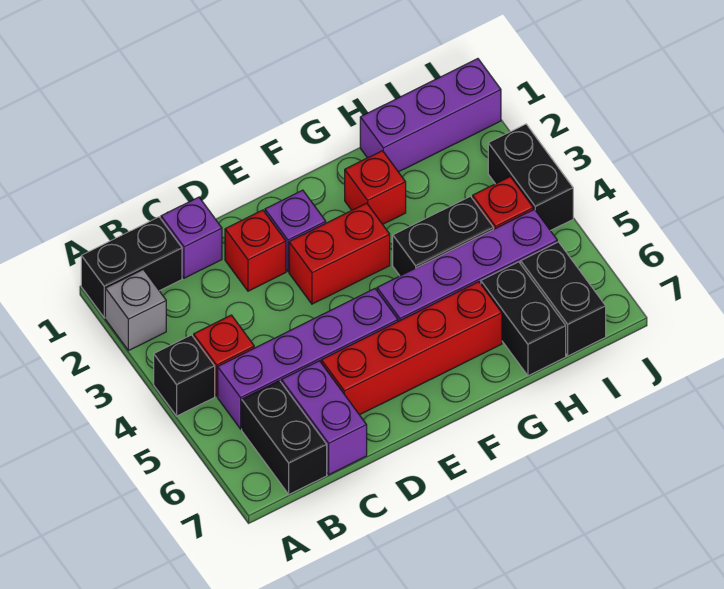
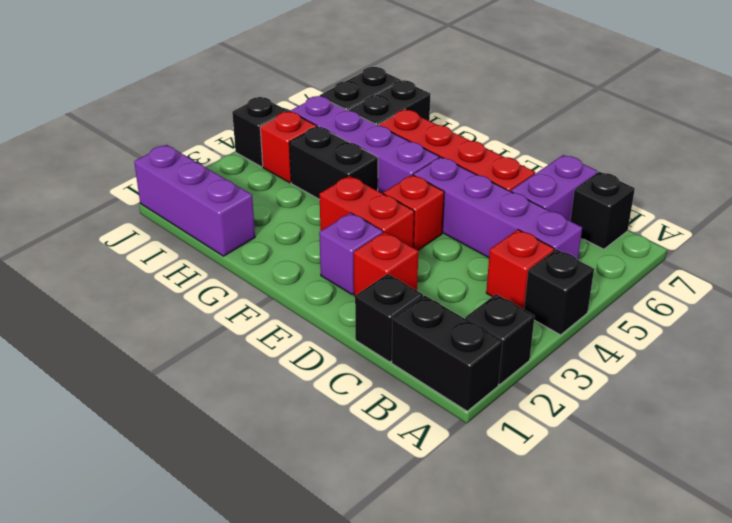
grey brick A2 level 1 -> black brick A2 level 1
black brick B6:B7 level 1 -> black brick B7 level 1
purple brick C1 level 1 -> black brick C1 level 1
red brick G2 level 1 -> red brick E4 level 1
black brick J3:J4 level 1 -> black brick J4 level 1

